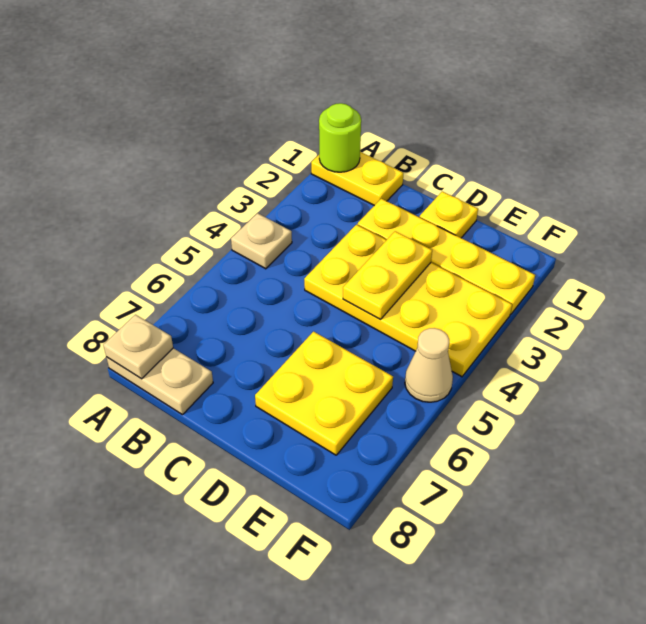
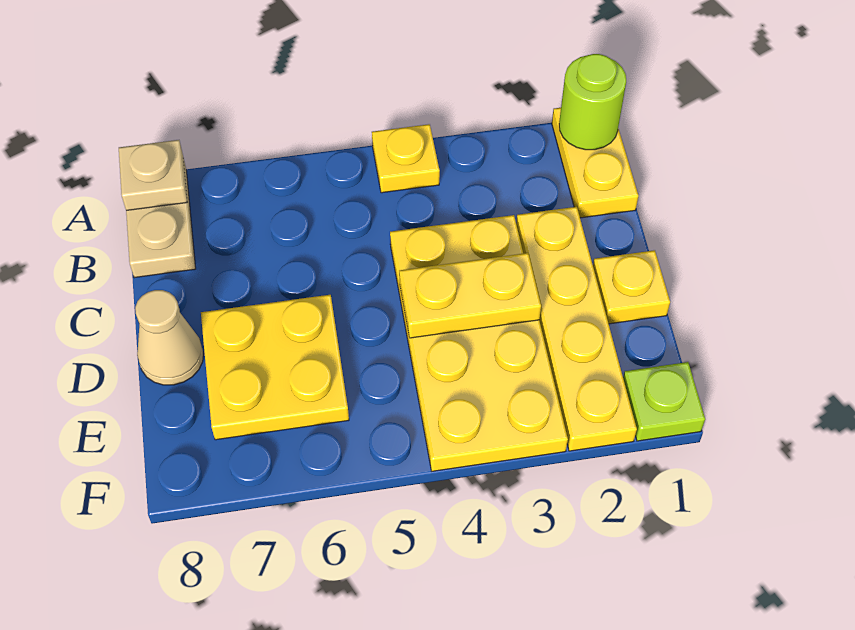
tan plate A4 level 1 -> yellow plate A4 level 1
none -> lime plate F1 level 1
tan cone F5 level 1 -> tan cone D8 level 1

